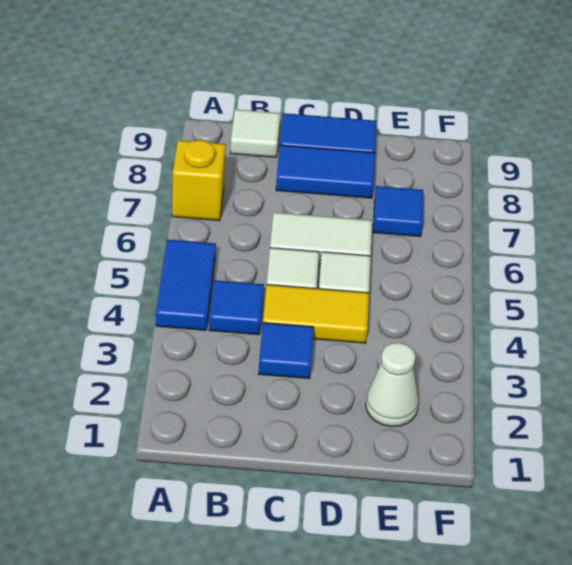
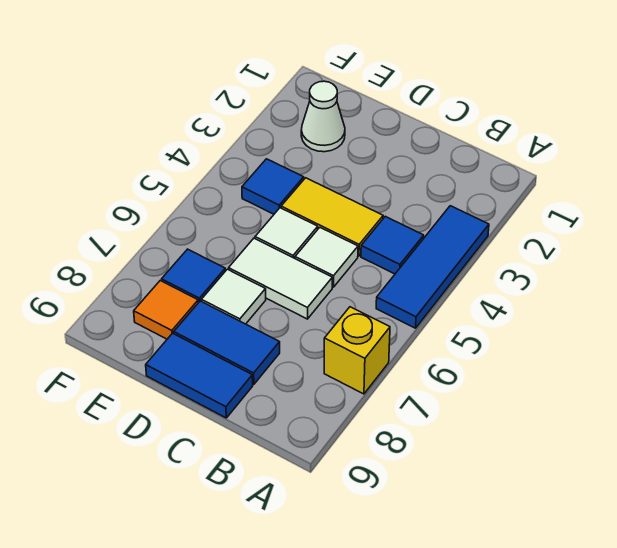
blue tile A4:A5 level 1 -> blue tile A3:A5 level 1
white tile B9 level 1 -> white tile D7 level 1
blue tile C3 level 1 -> blue tile E4 level 1
none -> orange tile E8 level 1

